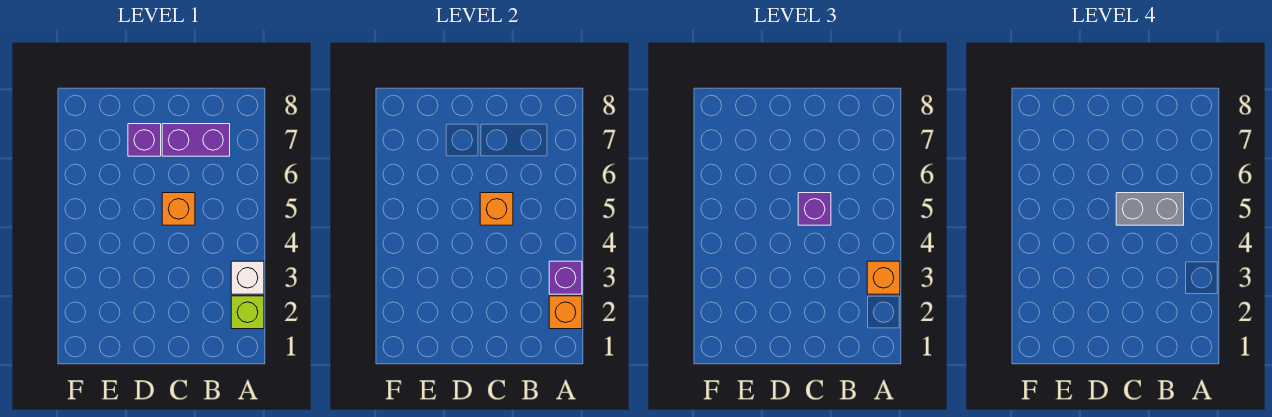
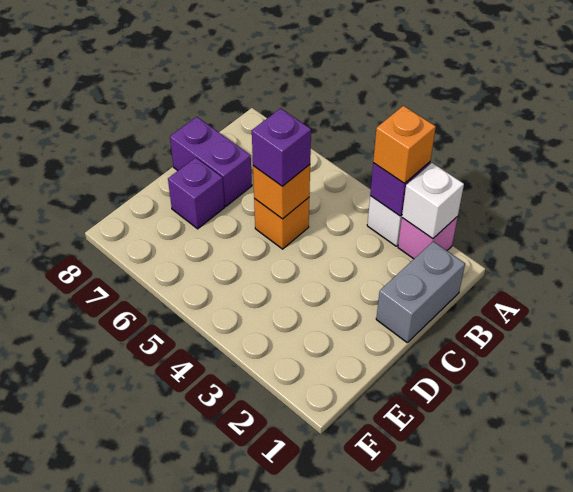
lime brick A2 level 1 -> pink brick A2 level 1
orange brick A2 level 2 -> white brick A2 level 2
grey brick B5:C5 level 4 -> grey brick B1:C1 level 1
purple brick B7:C7 level 1 -> purple brick C7:C8 level 1

